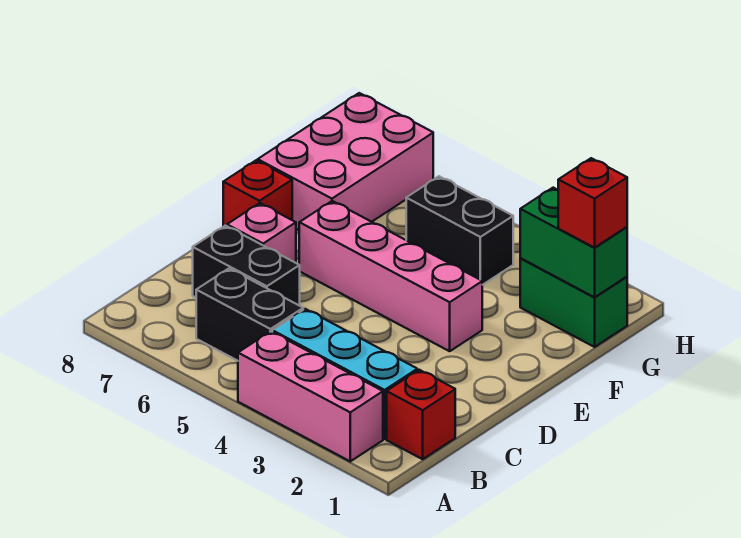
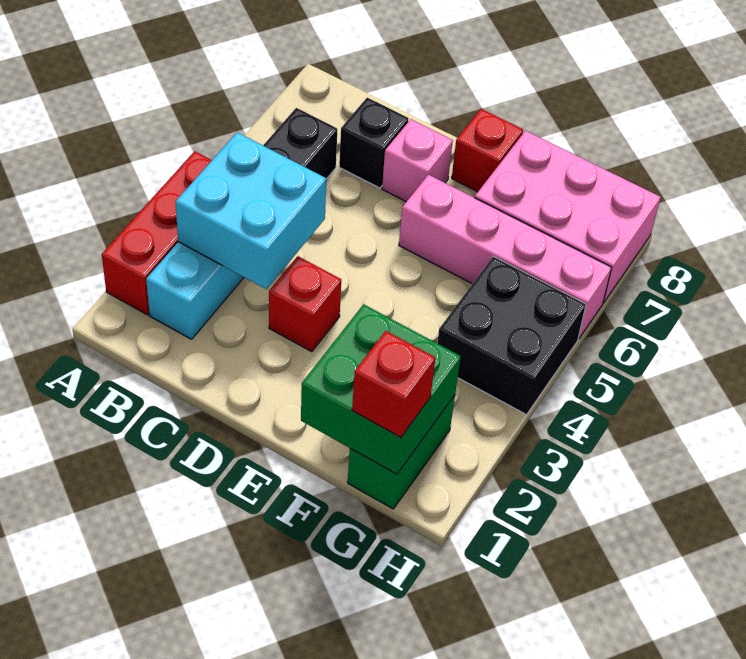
pink brick A2:A4 level 1 -> red brick A2:A4 level 1
red brick B1 level 1 -> red brick D3 level 1
none -> cyan brick B3:C4 level 2
black brick C6:C7 level 1 -> black brick C7 level 1
pink brick E3:E6 level 1 -> pink brick E6:H6 level 1
green brick G1:G2 level 2 -> green brick F1:G2 level 2
black brick G4:G5 level 1 -> black brick G4:H5 level 1

